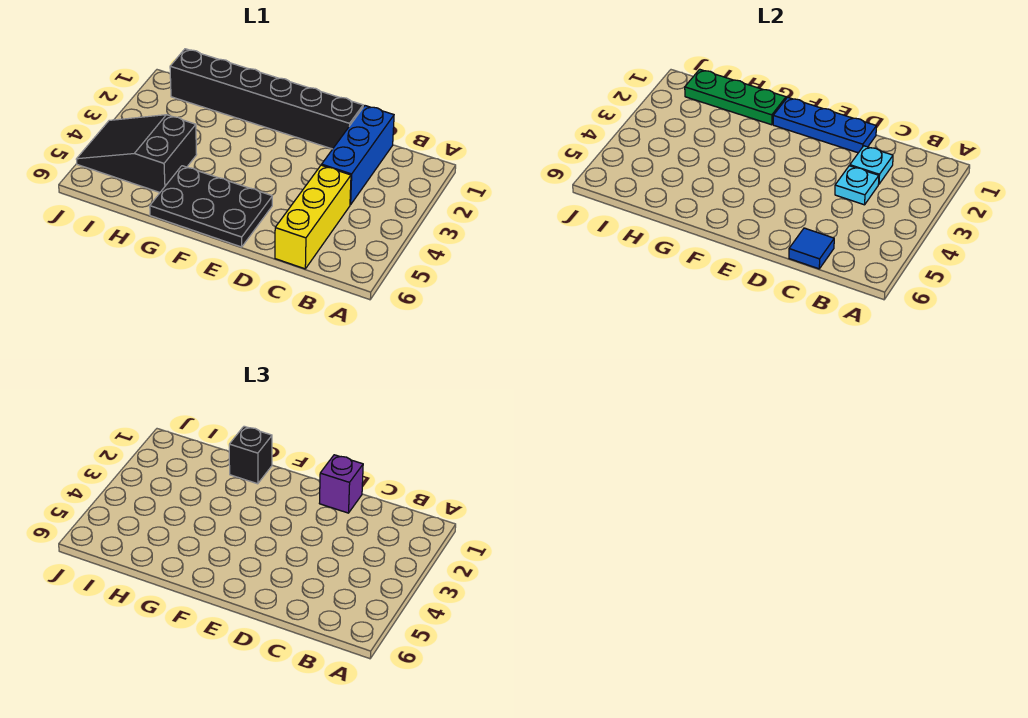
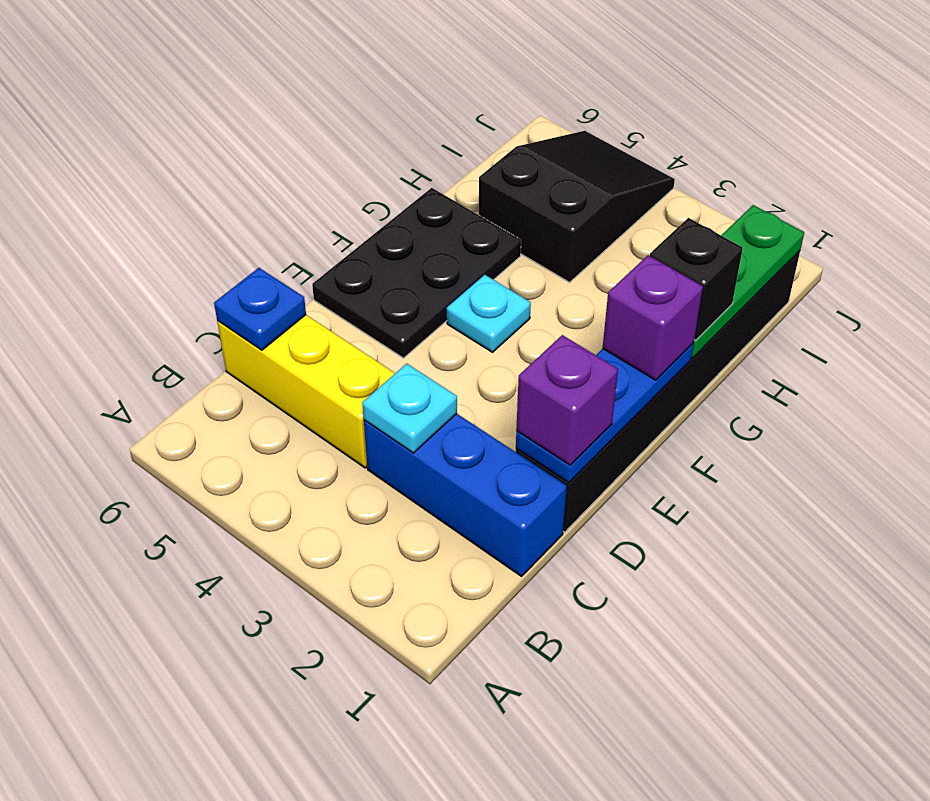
cyan plate C2 level 2 -> cyan plate F4 level 1
blue tile C6 level 2 -> blue plate C6 level 2
none -> purple brick F1 level 3

